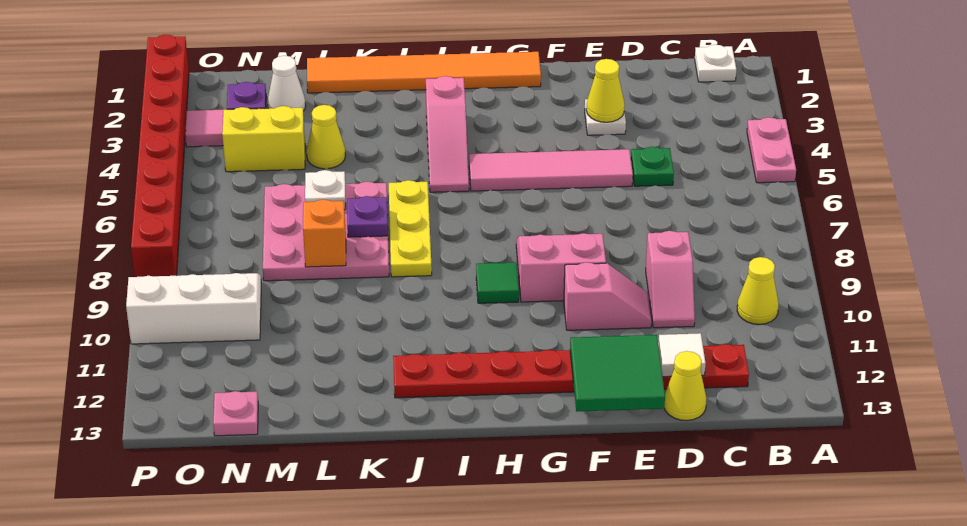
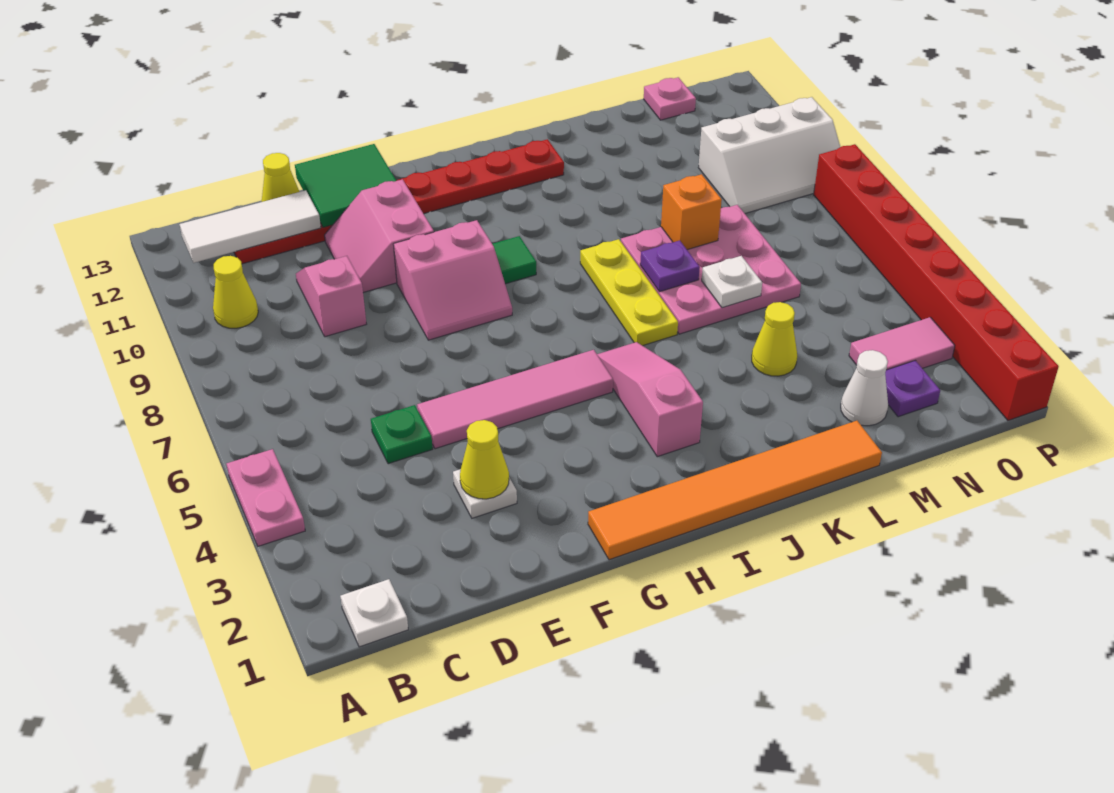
white tile D12 level 2 -> white tile B12:D12 level 2
pink slope E10:F10 level 1 top F -> pink slope E10:F11 level 1 top F
yellow brick M4:N4 level 1 -> none

